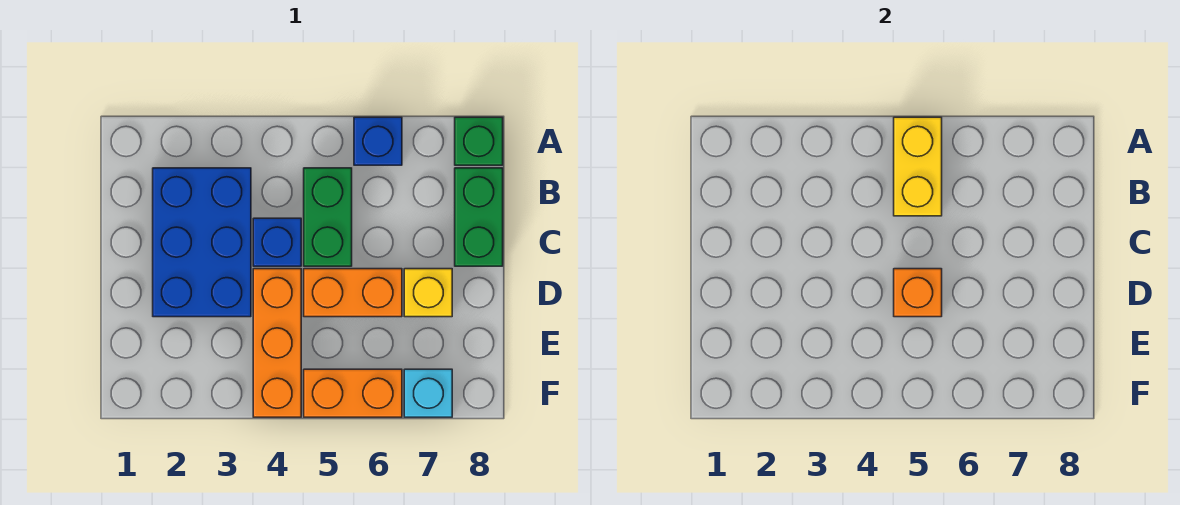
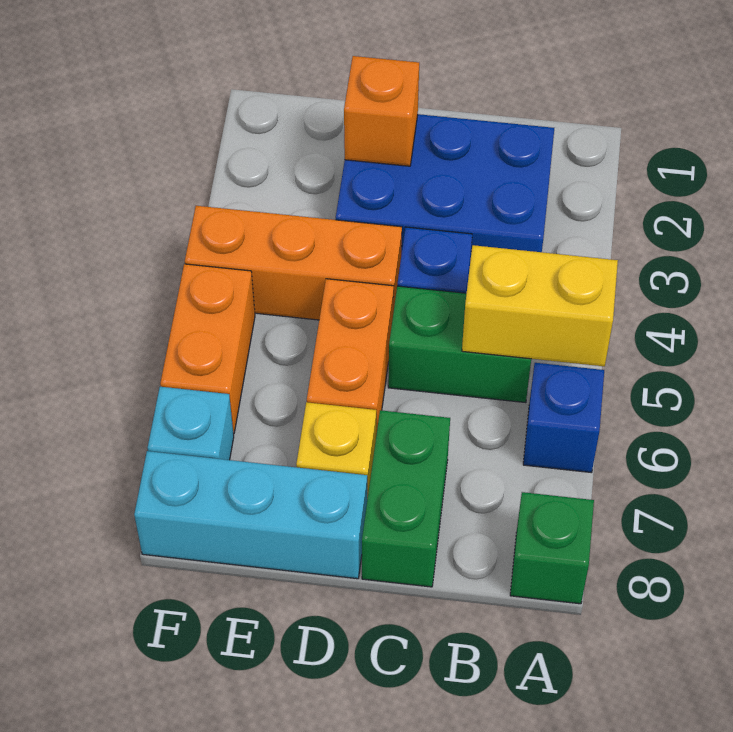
green brick B8:C8 level 1 -> green brick C7:C8 level 1
orange brick D5 level 2 -> orange brick D2 level 2
none -> cyan brick D8:F8 level 1

